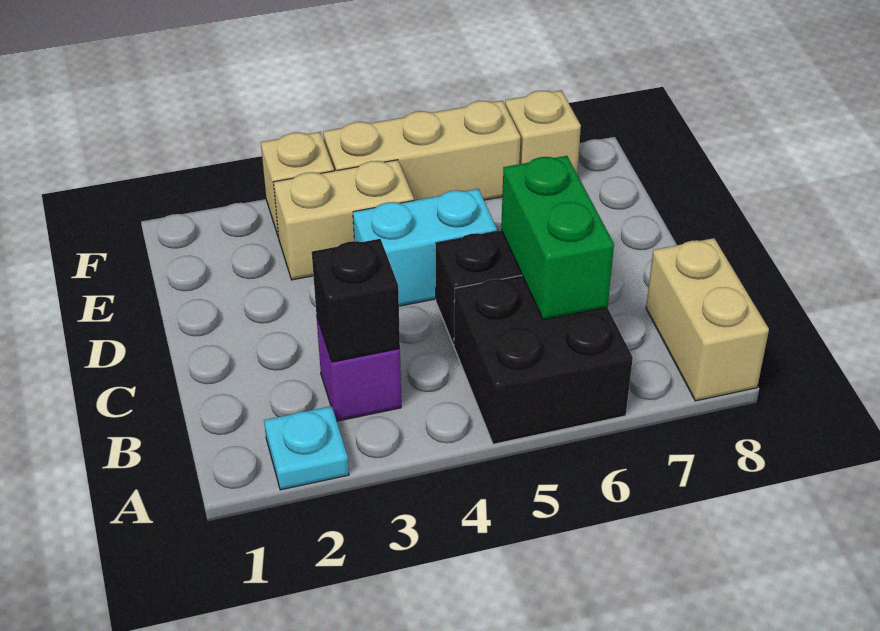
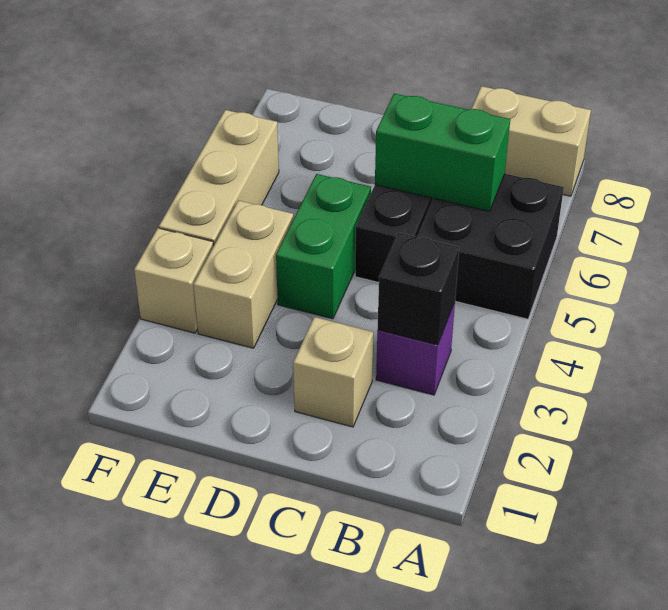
cyan plate A2 level 1 -> none
cyan brick D4:D5 level 1 -> green brick D4:D5 level 1
tan brick F7 level 1 -> tan brick C2 level 1

